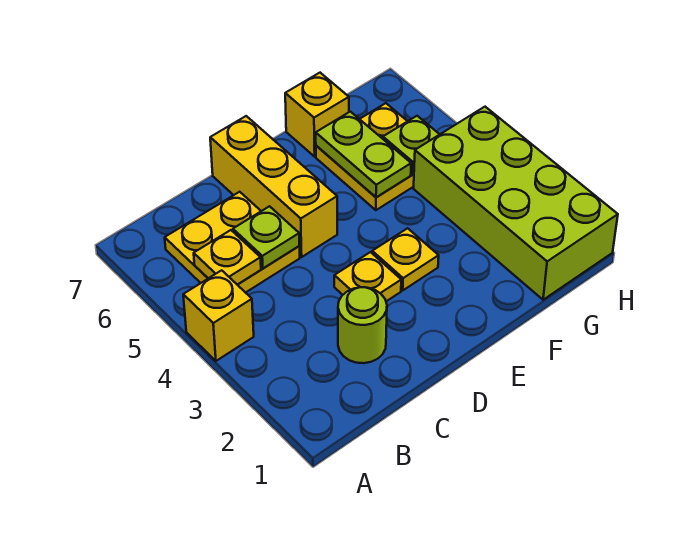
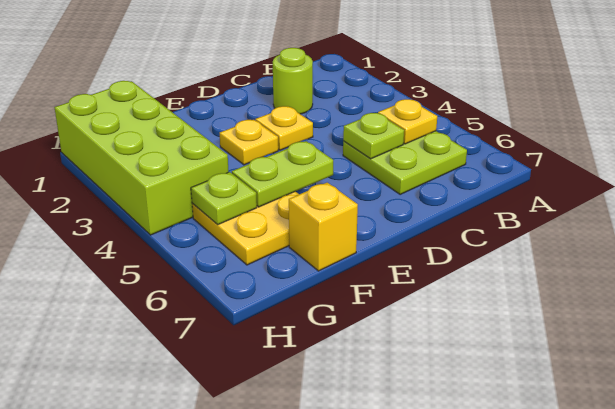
yellow brick A4 level 1 -> none
yellow plate B5:C6 level 1 -> lime plate B5:C6 level 1
yellow brick D5:D7 level 1 -> none
lime plate F5:F6 level 2 -> lime plate E5:F5 level 2

